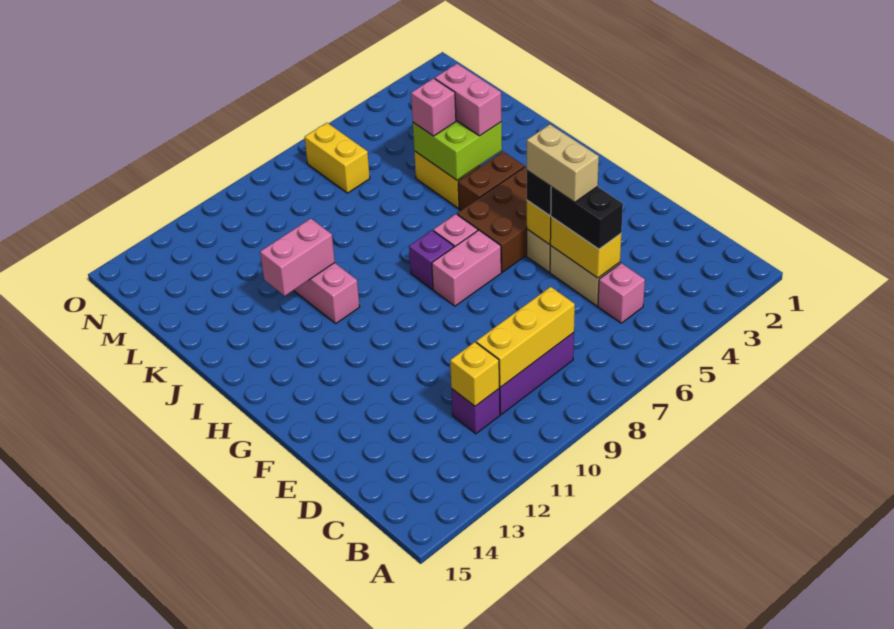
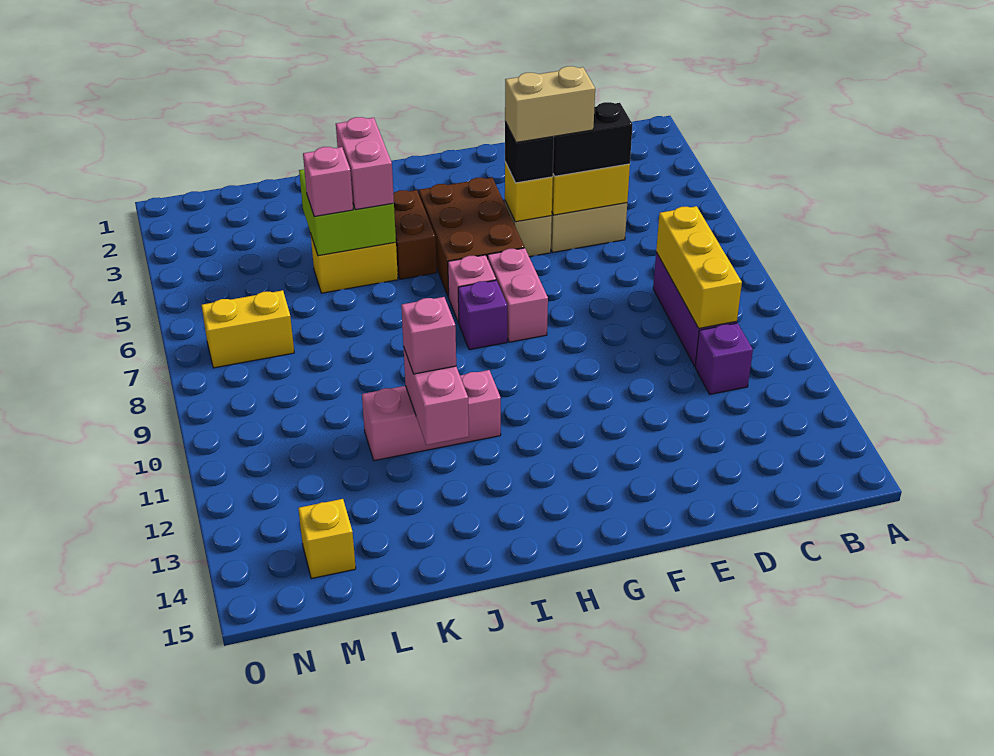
pink brick C5 level 1 -> pink brick J11 level 3
yellow brick C11 level 2 -> yellow brick M14 level 1
pink brick J4:K4 level 3 -> pink brick J4:J5 level 3

